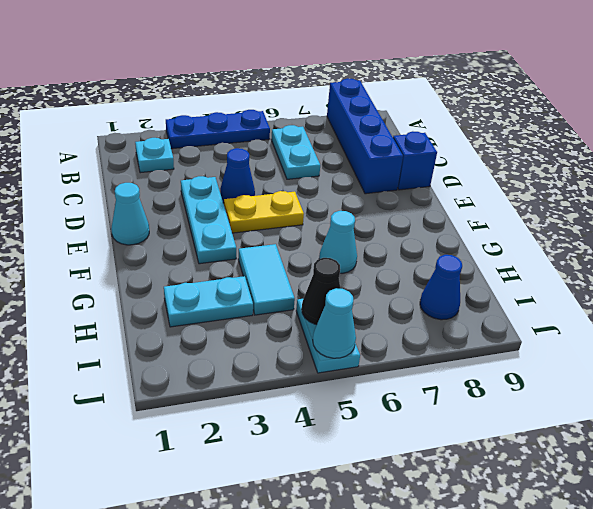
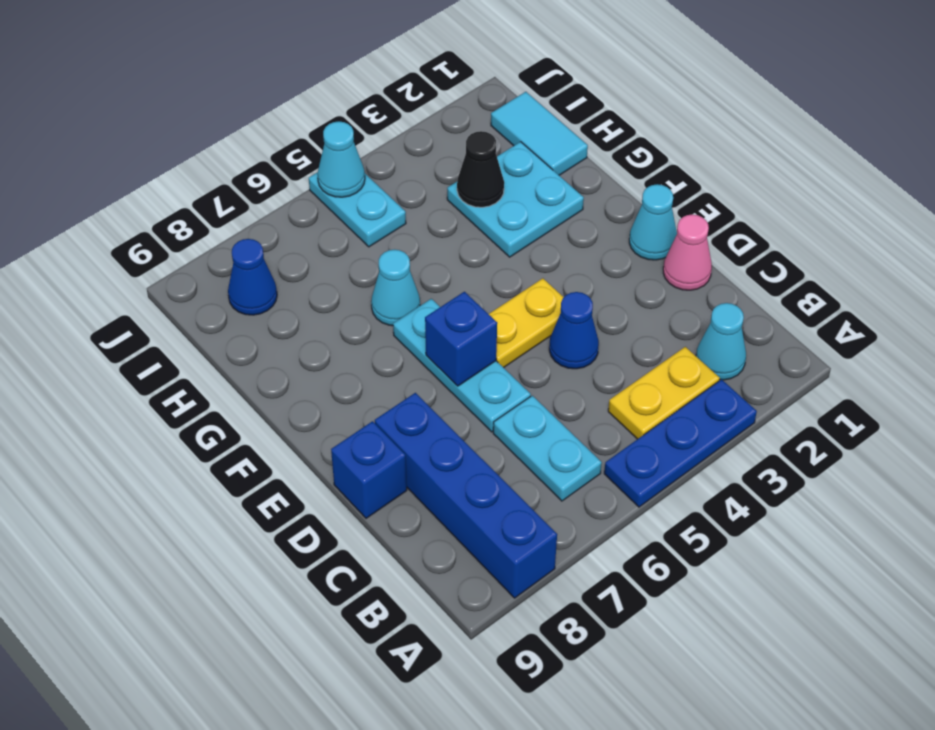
cyan plate B2 level 1 -> cyan cone B2 level 1
none -> yellow plate B3:B4 level 1
none -> pink cone D1 level 1
cyan plate D3:F3 level 1 -> cyan plate D6:F6 level 1
none -> blue brick E6 level 2
cyan tile G4:H4 level 1 -> cyan tile H1:I1 level 1
cyan plate H2:H3 level 1 -> cyan plate G2:H3 level 1
black cone I5 level 2 -> black cone H3 level 2

